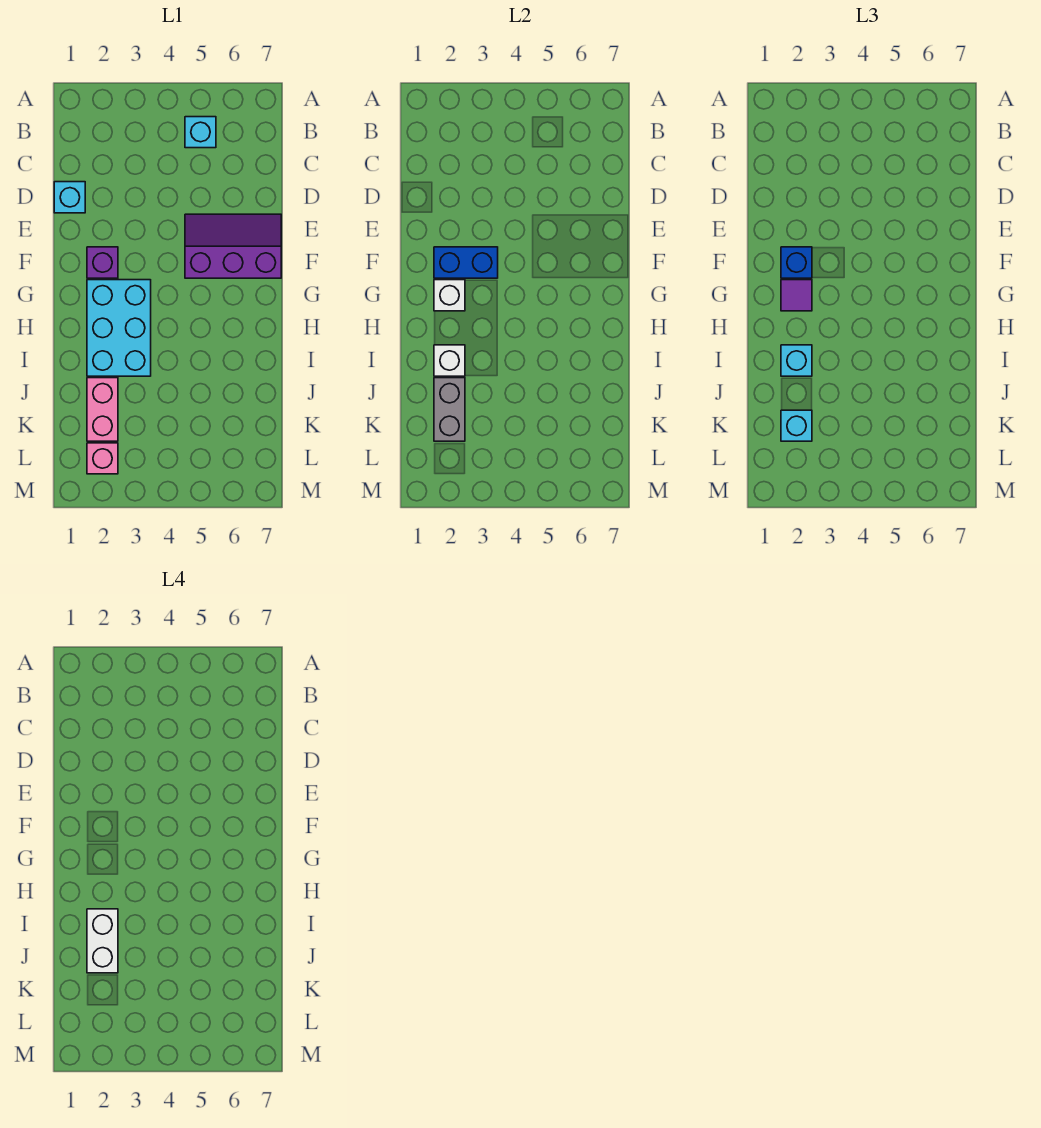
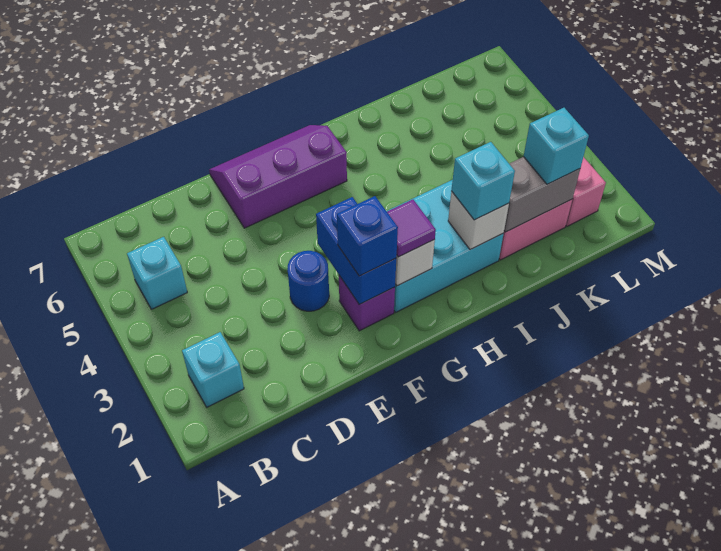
cyan brick D1 level 1 -> cyan brick B2 level 1
none -> blue round brick E3 level 1
purple slope E5:F7 level 1 top F -> purple slope E6:G7 level 1 top 6
white brick I2:J2 level 4 -> none

